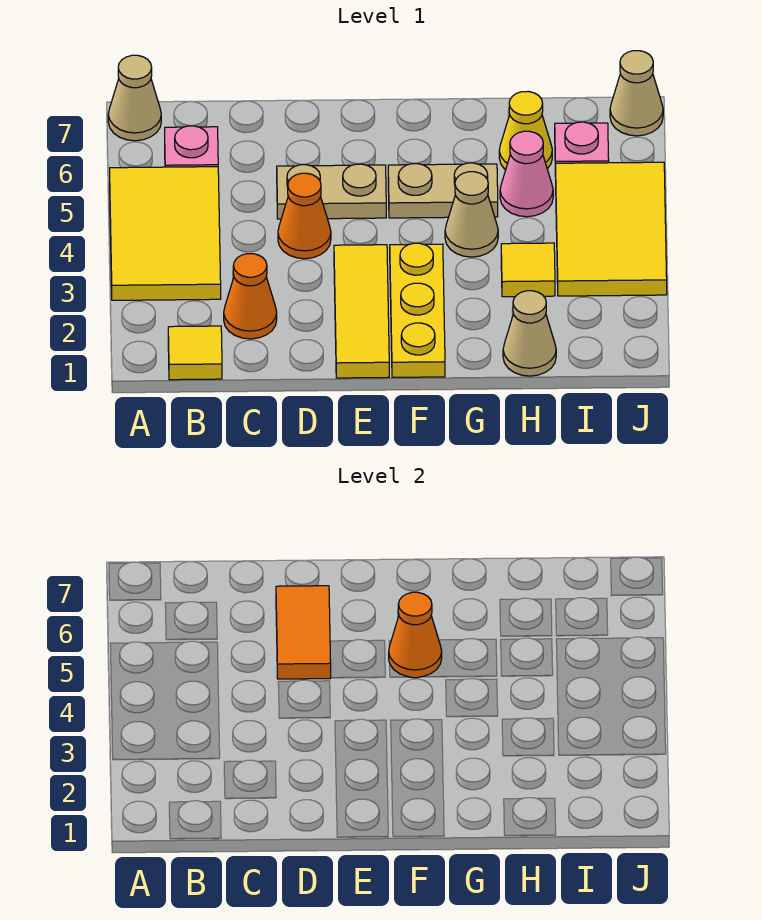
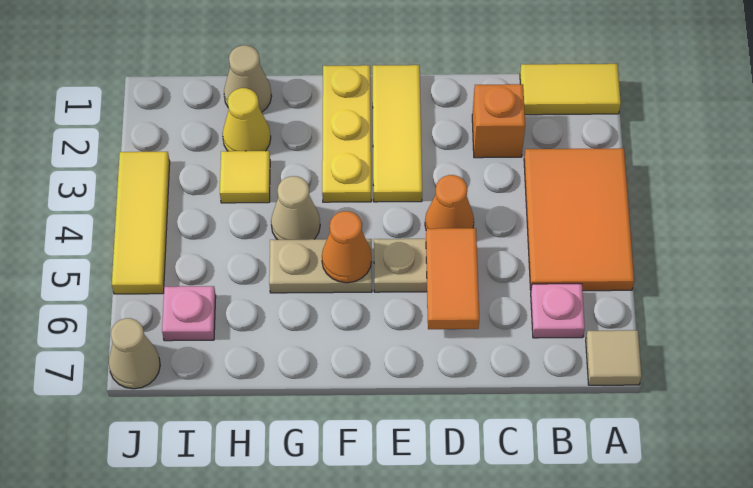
yellow tile A3:B5 level 1 -> orange tile A3:B5 level 1
tan cone A7 level 1 -> tan tile A7 level 1
yellow tile B1 level 1 -> yellow tile A1:B1 level 1
orange cone C2 level 1 -> orange brick C2 level 1
pink cone H5 level 1 -> none
yellow cone H6 level 1 -> yellow cone H2 level 1
yellow tile I3:J5 level 1 -> yellow tile J3:J5 level 1

